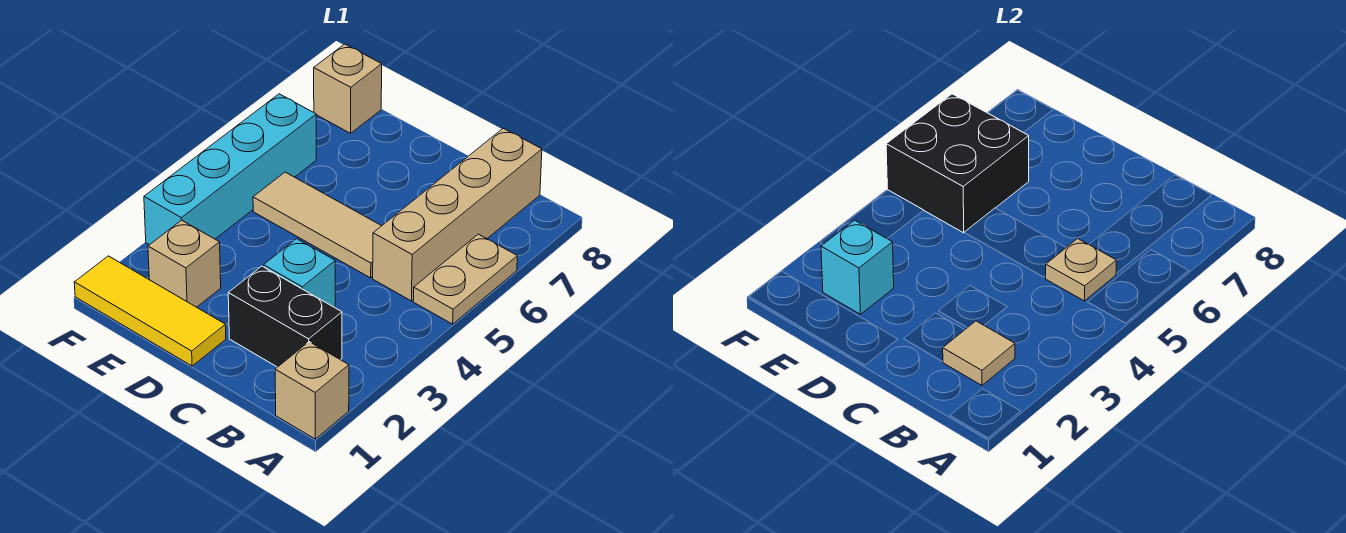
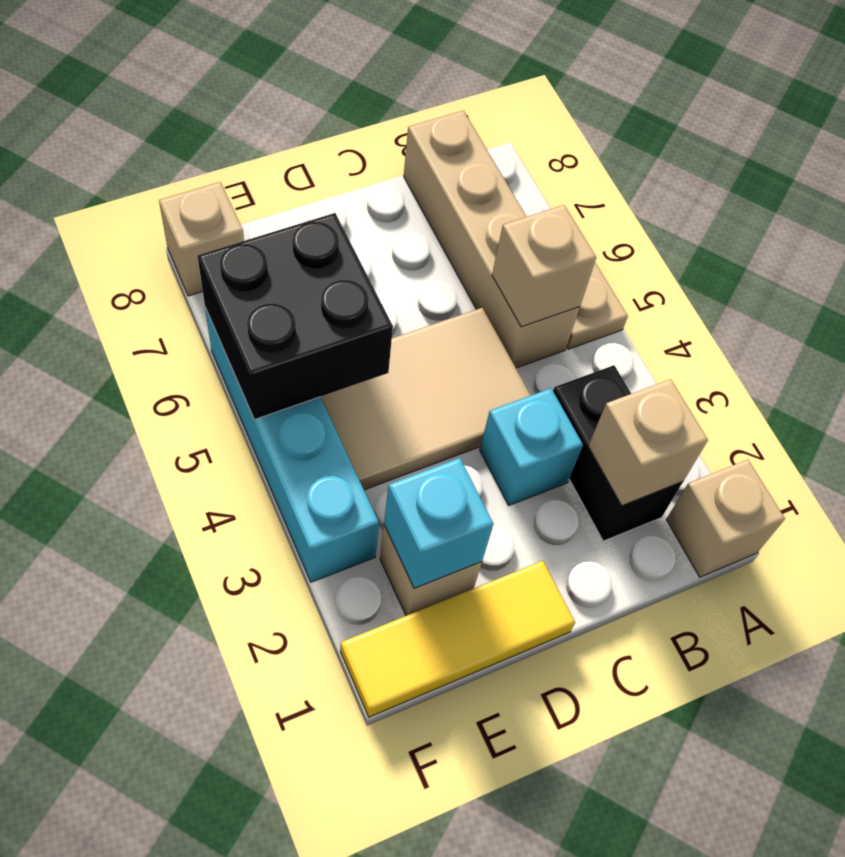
black brick B2:C2 level 1 -> black brick B2:B3 level 1
tan tile B2 level 2 -> tan brick B2 level 2
tan plate B5 level 2 -> tan brick B5 level 2
tan tile C5:E5 level 1 -> tan tile C4:E5 level 1

